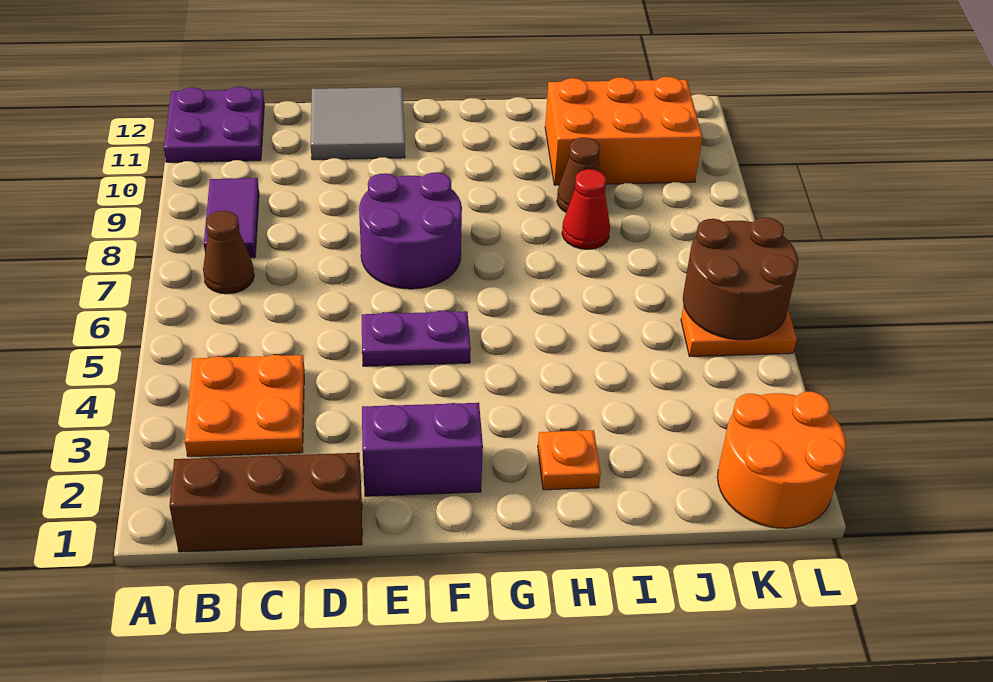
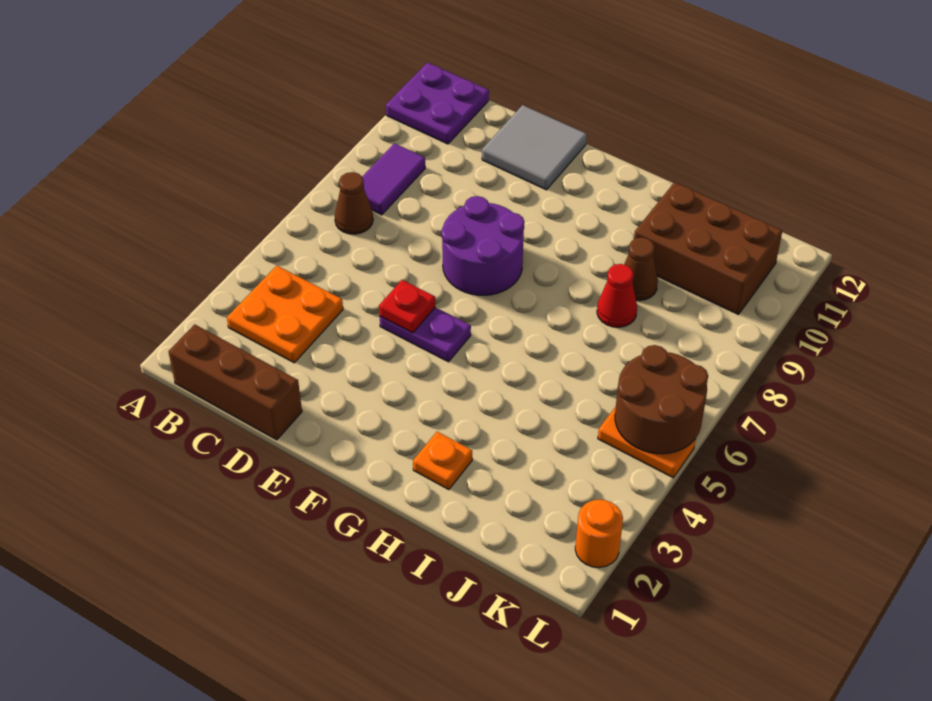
purple brick E2:F2 level 1 -> none
none -> red plate E5 level 2
orange brick I10:K11 level 1 -> brown brick I10:K11 level 1
orange round brick K1:L2 level 1 -> orange round brick L2 level 1

